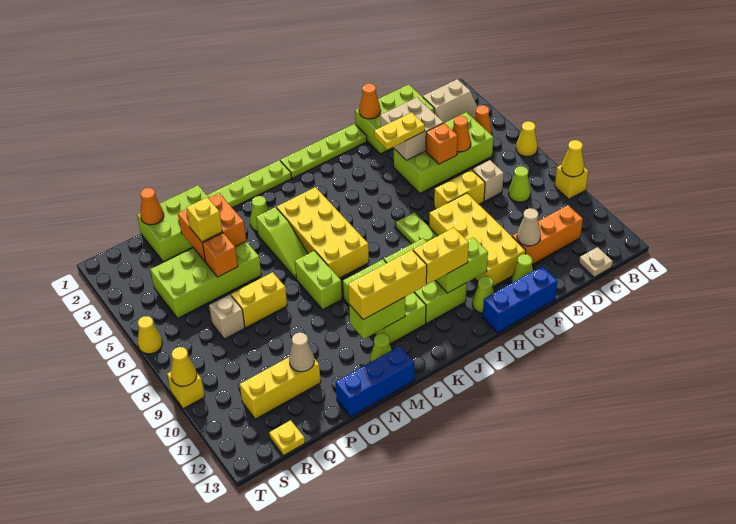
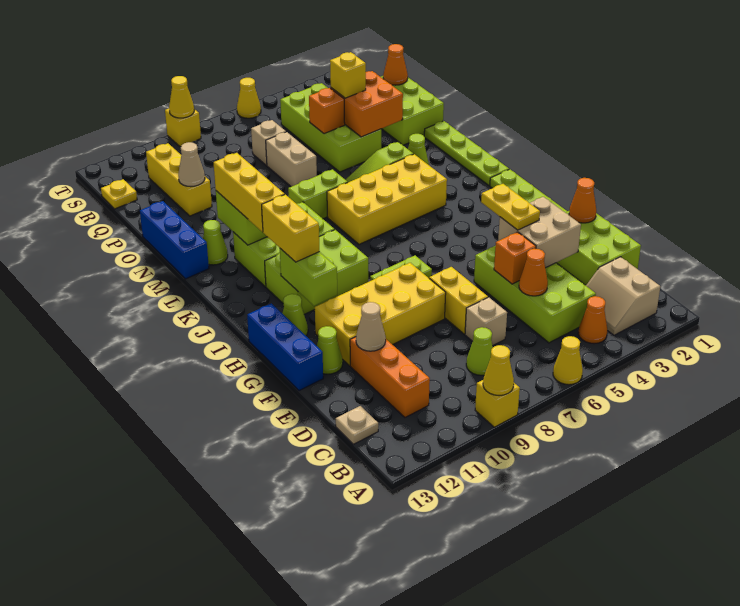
yellow brick O7:P7 level 1 -> tan brick O7:P7 level 1

